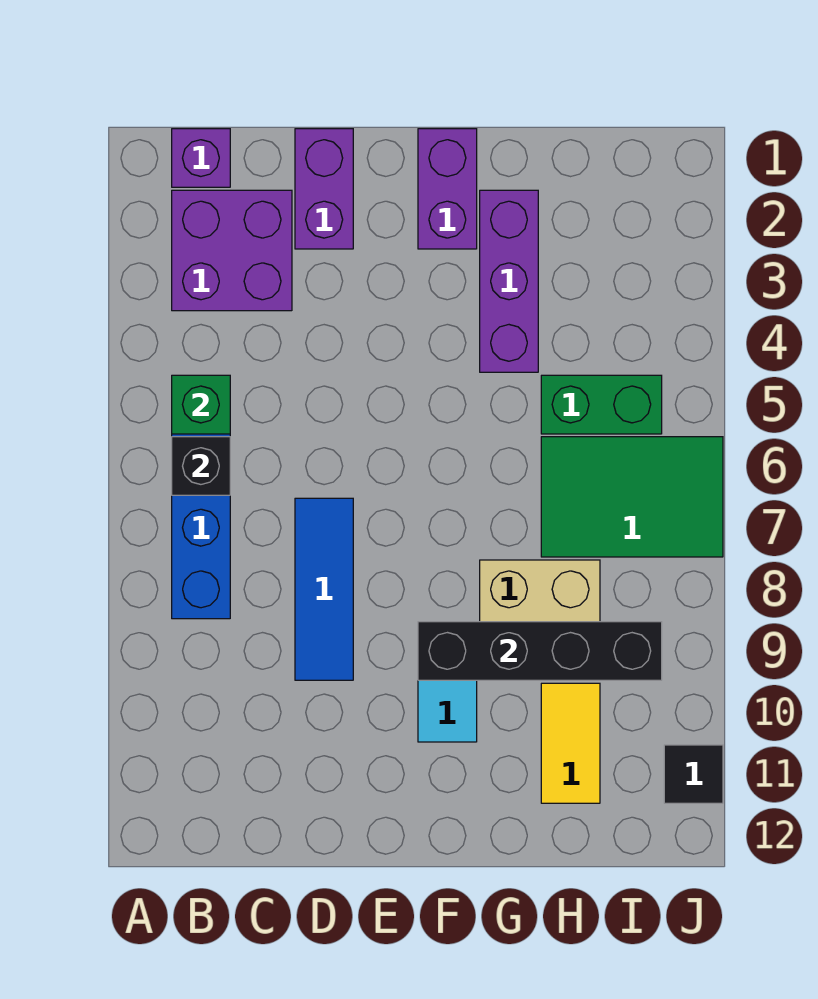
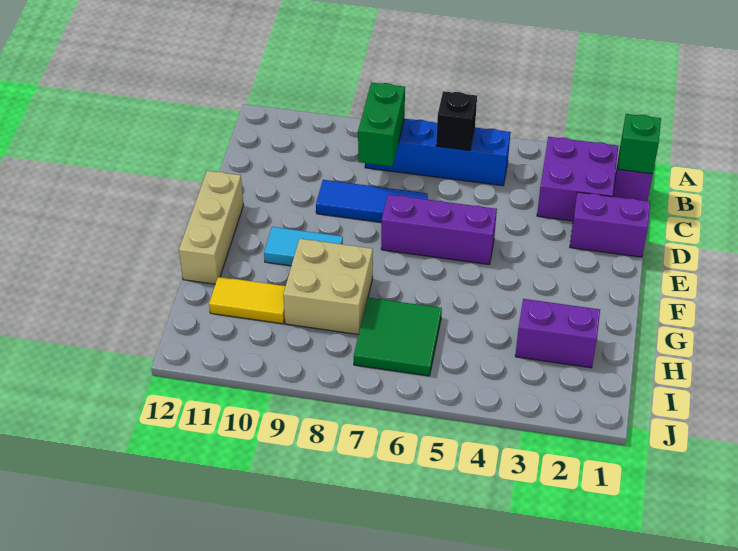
green brick B5 level 2 -> green brick B1 level 2
none -> tan brick E12:G12 level 1
purple brick F1:F2 level 1 -> purple brick H2:H3 level 1
black brick F9:I9 level 2 -> none
purple brick G2:G4 level 1 -> purple brick E5:E7 level 1
green brick H5:I5 level 1 -> green brick B8:C8 level 2
green tile H6:J7 level 1 -> green tile H6:I7 level 1
black tile J11 level 1 -> none

